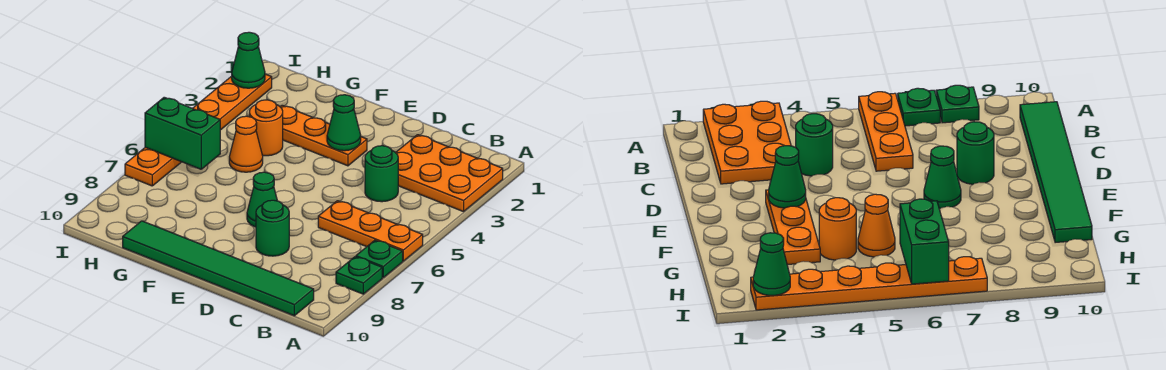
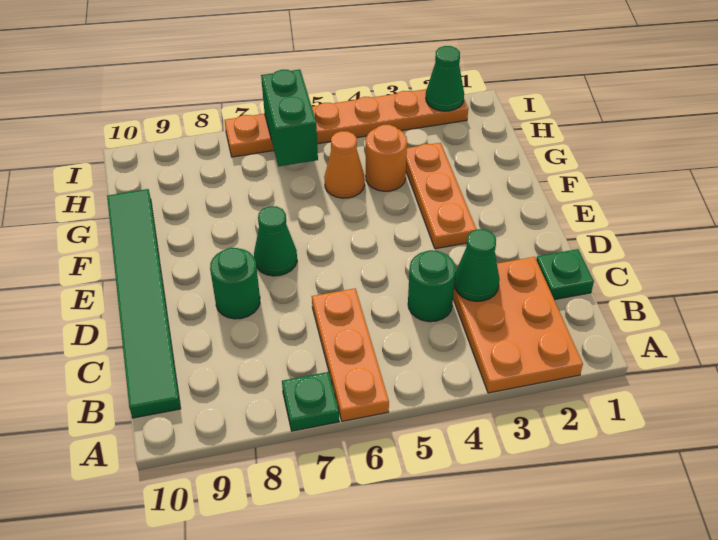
green plate A8 level 1 -> green plate C1 level 1
green cone E3 level 2 -> green cone C3 level 2

